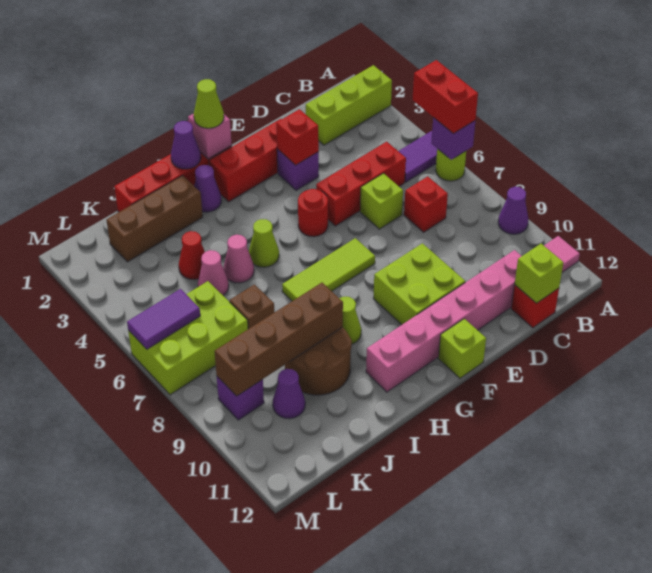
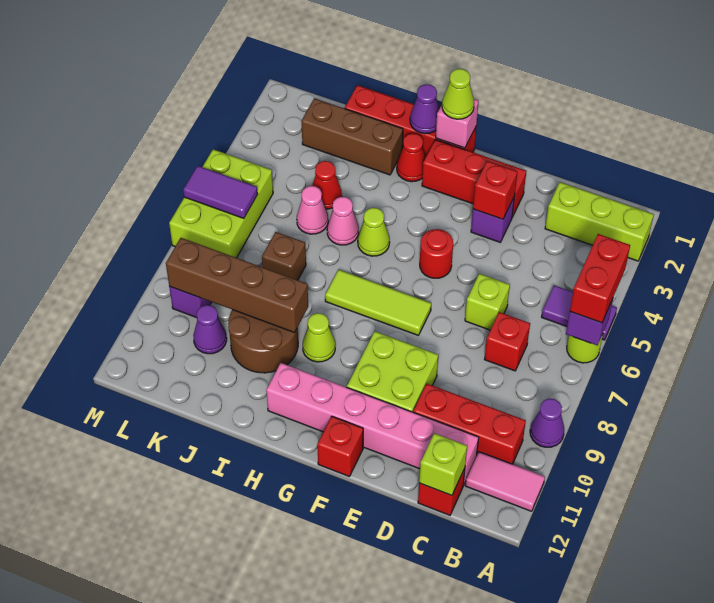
red brick C5:E5 level 1 -> red brick B10:D10 level 1
lime brick F12 level 1 -> red brick F12 level 1
purple cone H2 level 1 -> red cone H2 level 1
lime brick K6:M7 level 1 -> lime brick L5:M7 level 1

